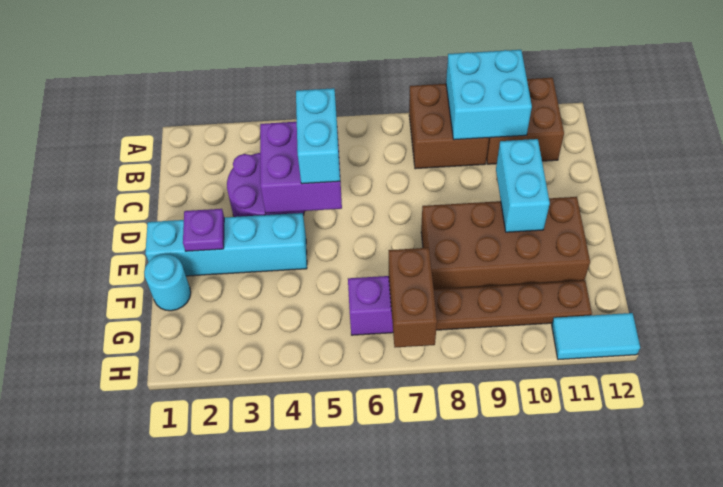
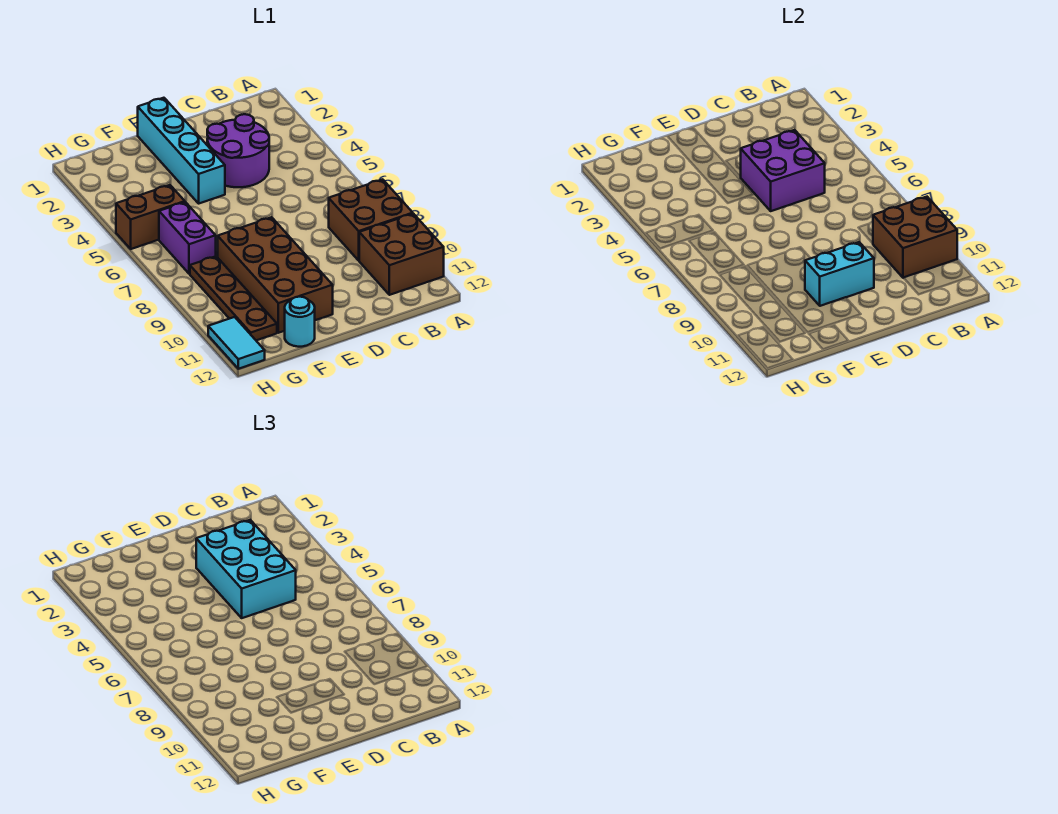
cyan brick A9:B10 level 2 -> brown brick A9:B10 level 2
cyan brick C5:D5 level 3 -> cyan brick C3:D5 level 3
purple plate E2 level 2 -> none
cyan round brick F1 level 1 -> cyan round brick F12 level 1
brown brick G7:H7 level 2 -> brown brick G5:H5 level 1

